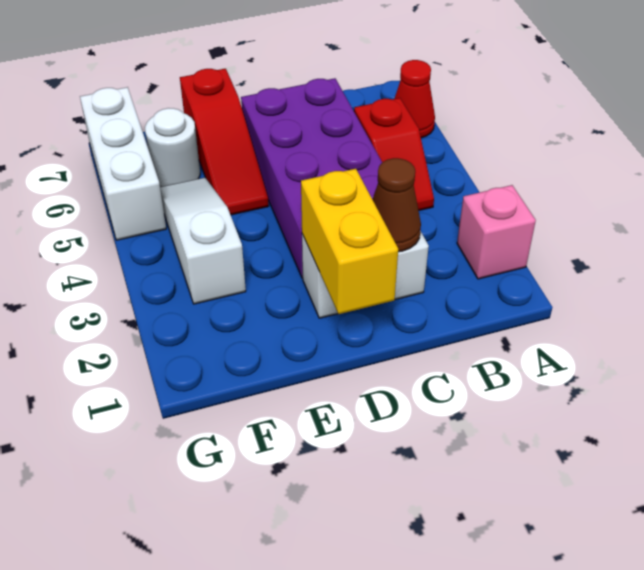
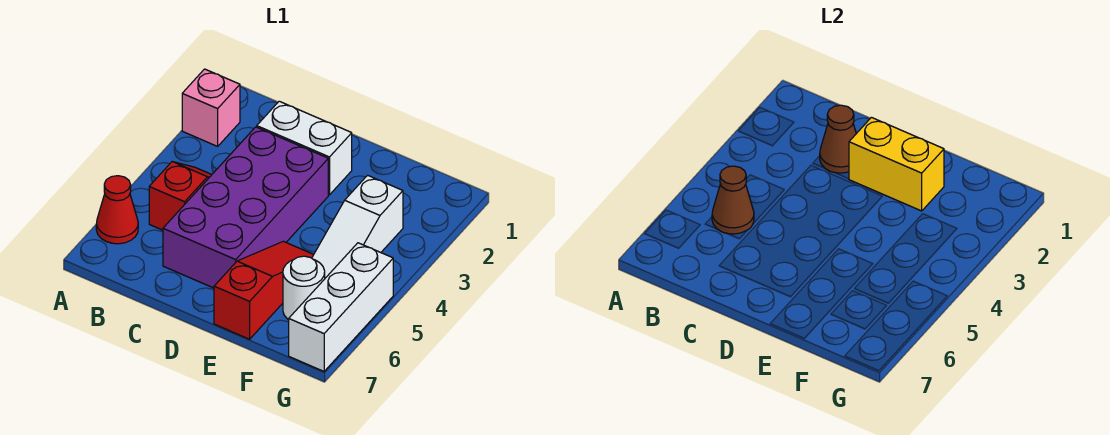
none -> brown cone B5 level 2
yellow brick D1:D2 level 2 -> yellow brick D2:E2 level 2

